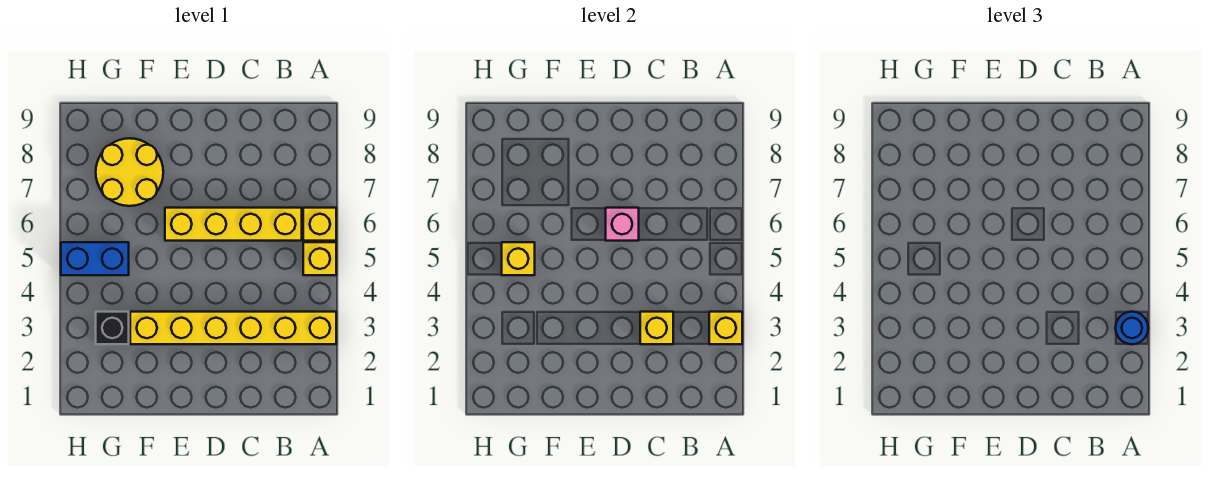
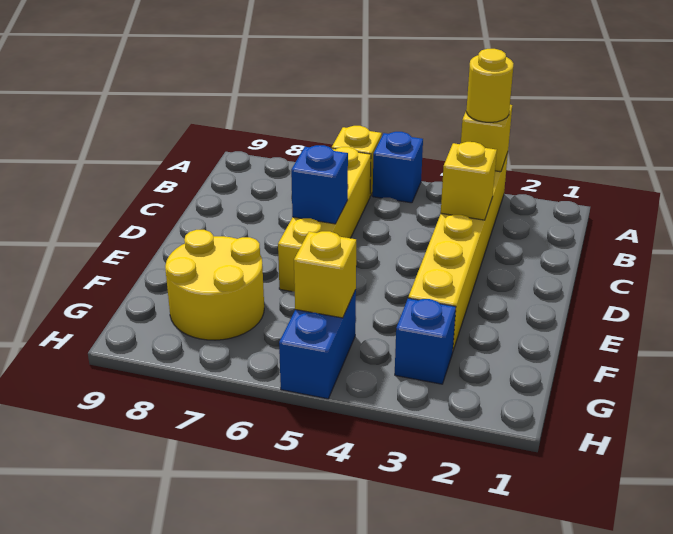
blue round brick A3 level 3 -> yellow round brick A3 level 3
yellow brick A5 level 1 -> blue brick A5 level 1
pink brick D6 level 2 -> blue brick D6 level 2
black brick G3 level 1 -> blue brick G3 level 1

